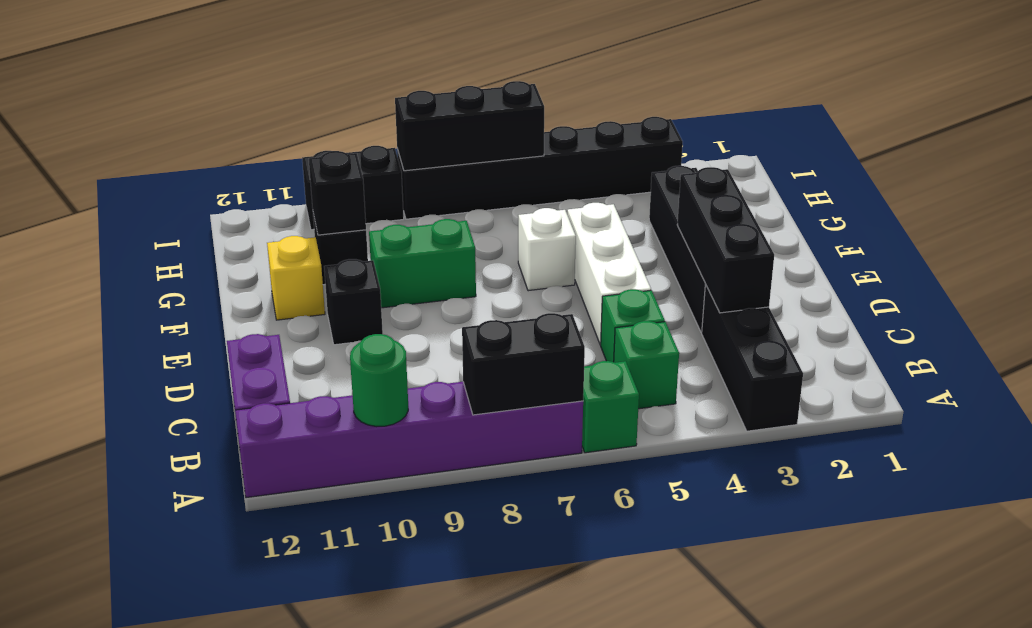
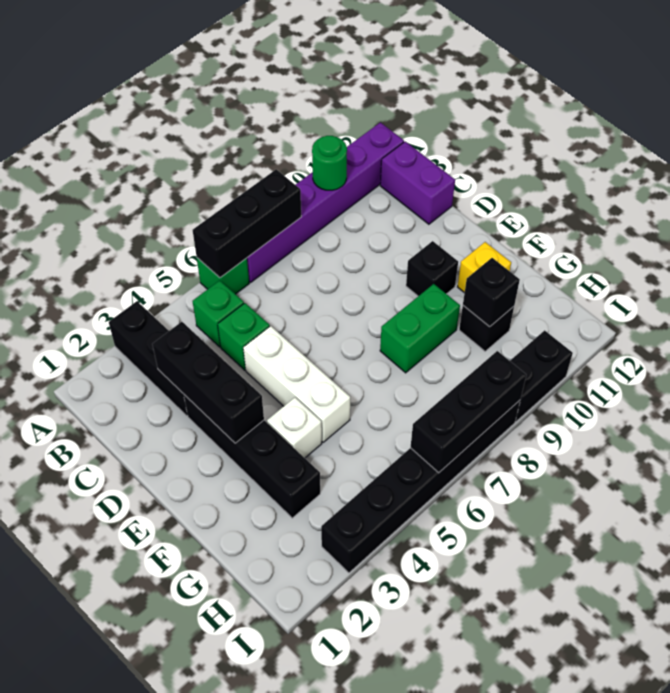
black brick A7:A8 level 2 -> black brick A6:A8 level 2
white brick F6 level 1 -> white brick F4 level 1

